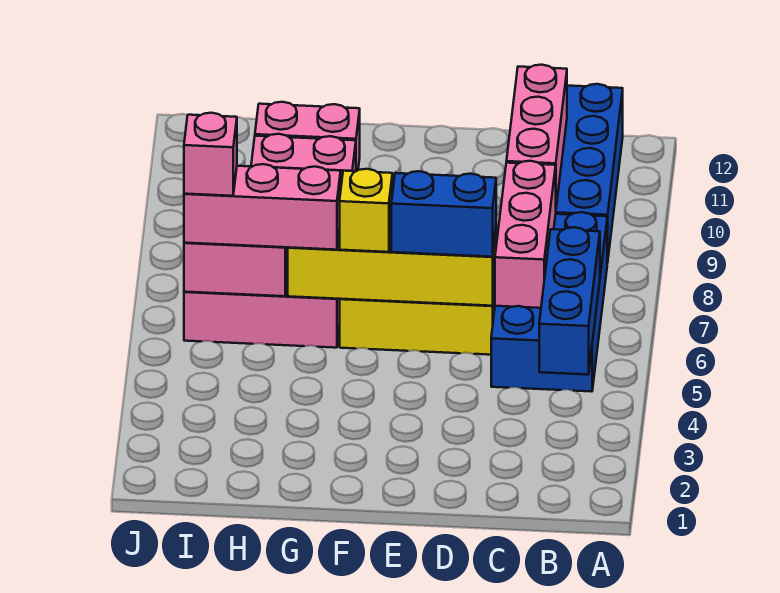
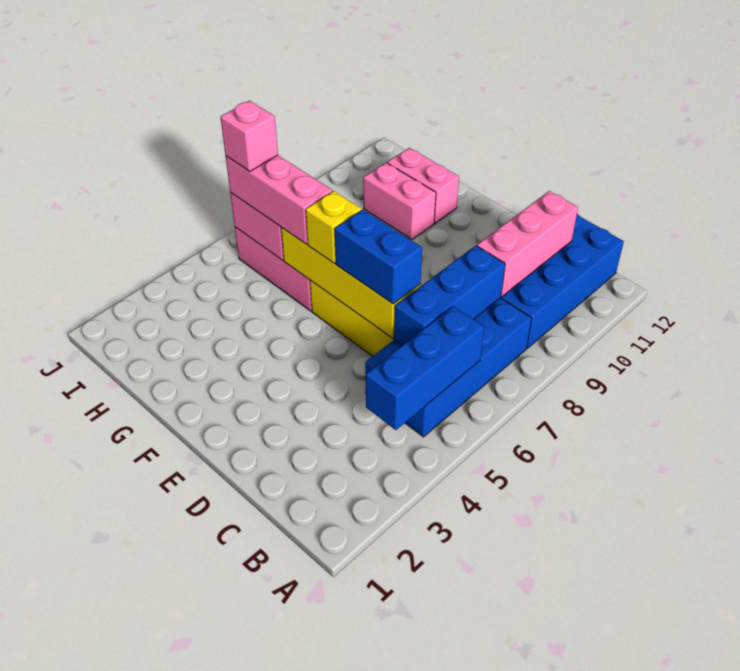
pink brick C6:C8 level 2 -> blue brick C6:C8 level 2

